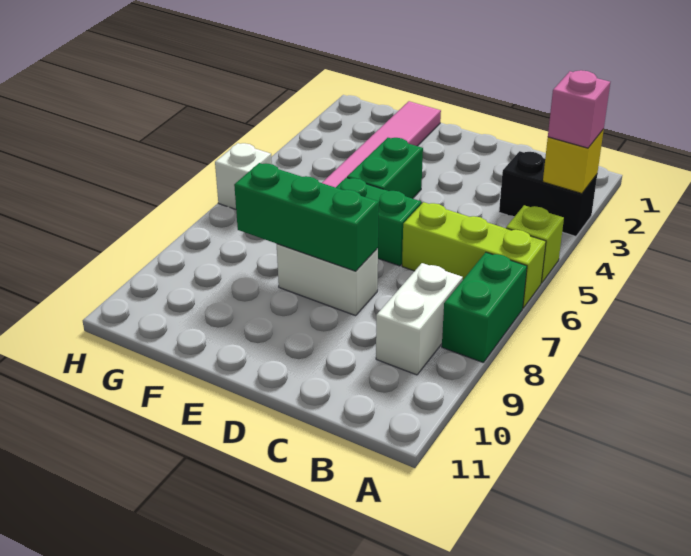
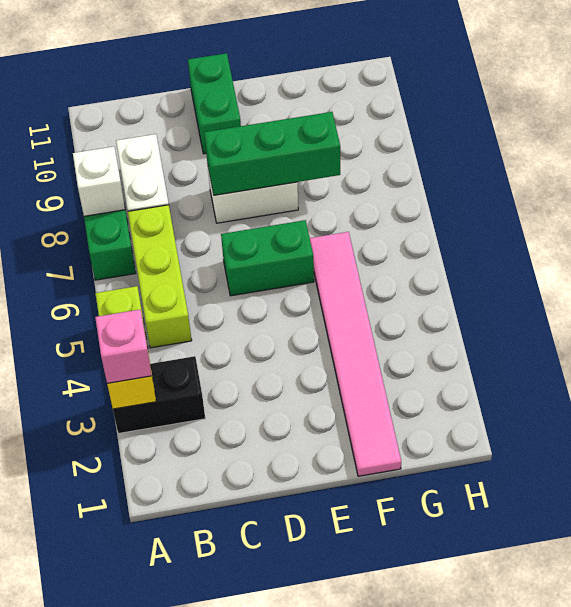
lime brick A6:C6 level 1 -> lime brick B5:B7 level 1
green brick E4:E5 level 1 -> green brick D10:D11 level 1
white brick H6 level 1 -> white brick A8 level 2

